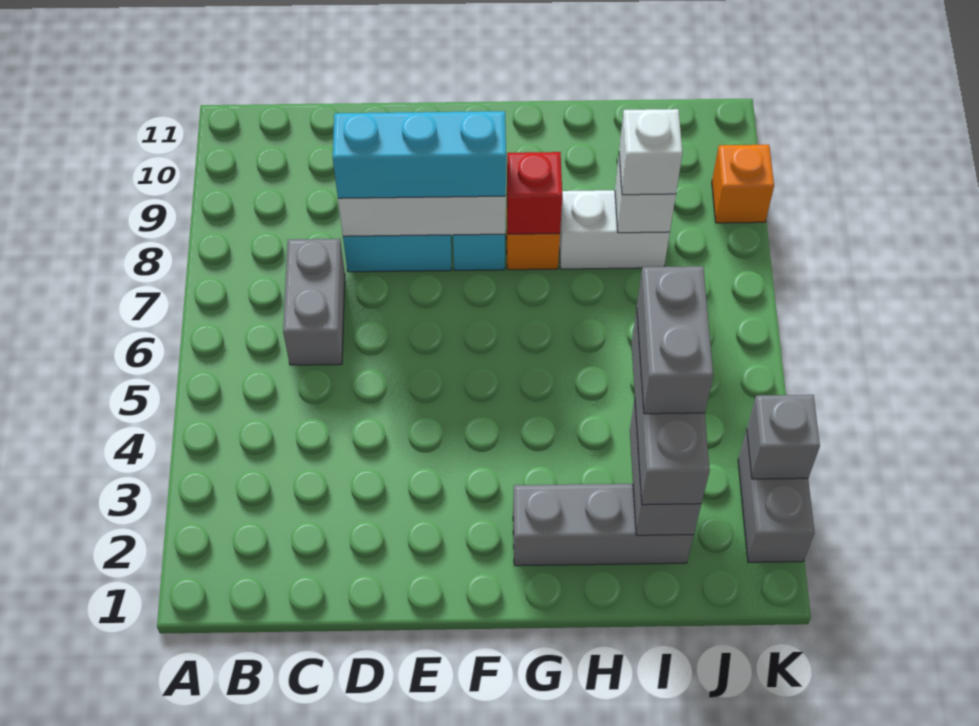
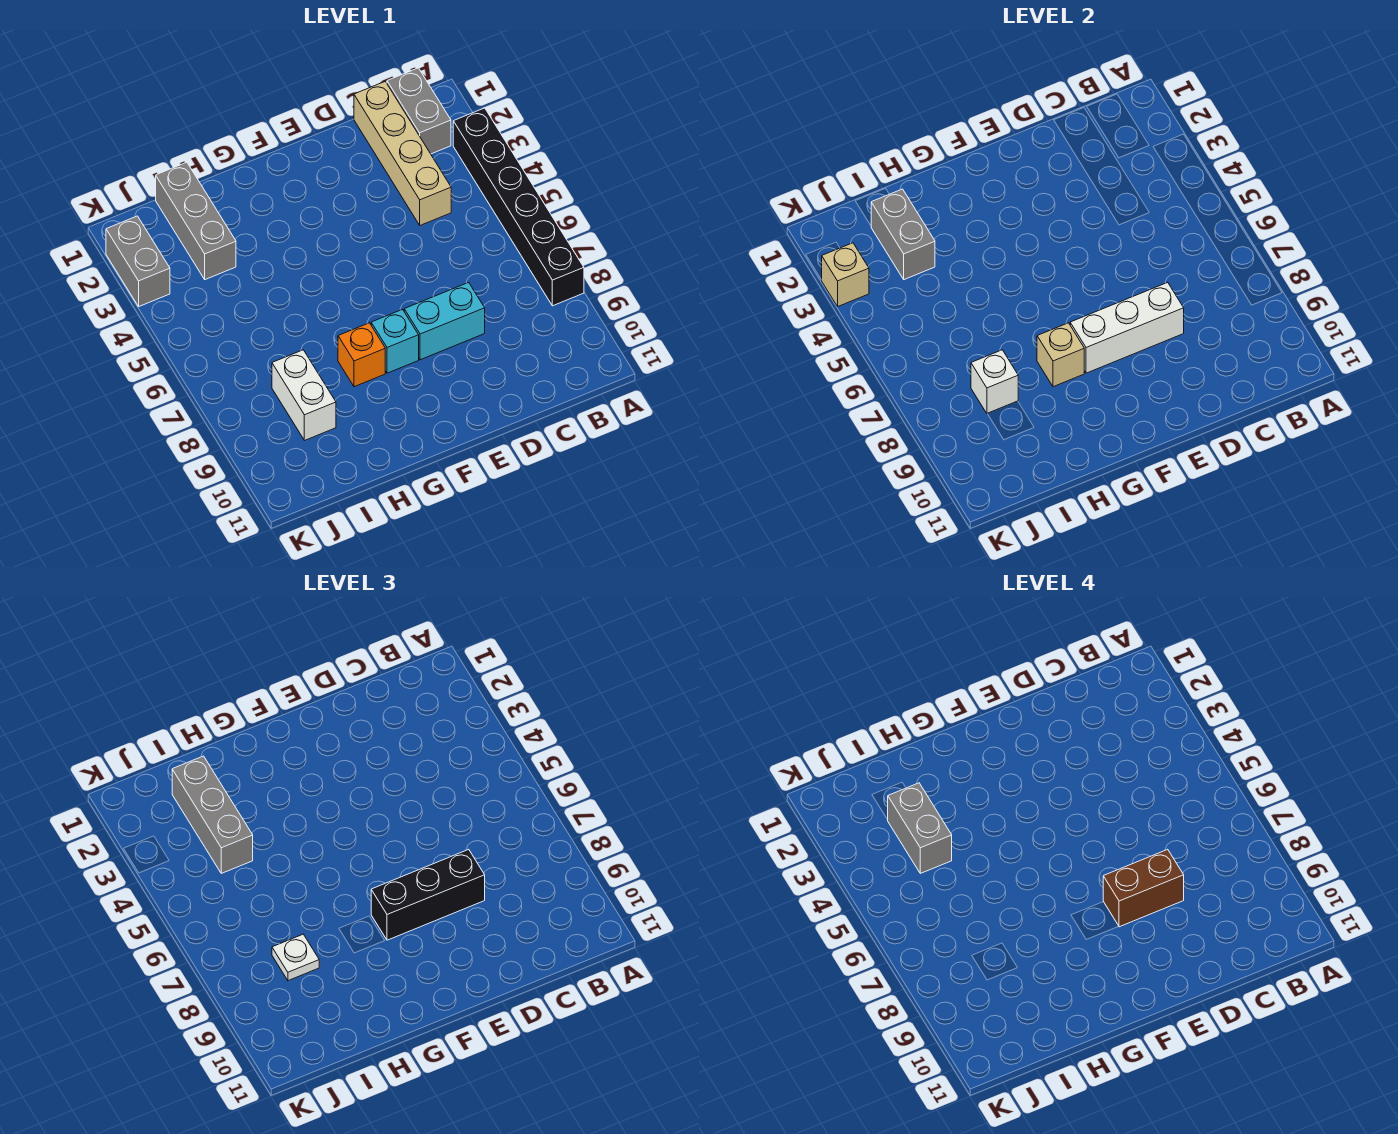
none -> black brick A3:A8 level 1
none -> tan brick C1:C4 level 1
grey brick C6:C7 level 1 -> grey brick B1:B2 level 1
cyan brick D8:F8 level 3 -> black brick D8:F8 level 3
none -> brown brick D8:E8 level 4
grey brick G2:I2 level 1 -> grey brick I1:I3 level 1
red brick G8 level 2 -> tan brick G8 level 2
white brick H8:I8 level 1 -> white brick I8:I9 level 1
white brick I8 level 3 -> white plate I8 level 3
grey brick K3 level 2 -> tan brick K3 level 2
orange brick K9 level 1 -> none

